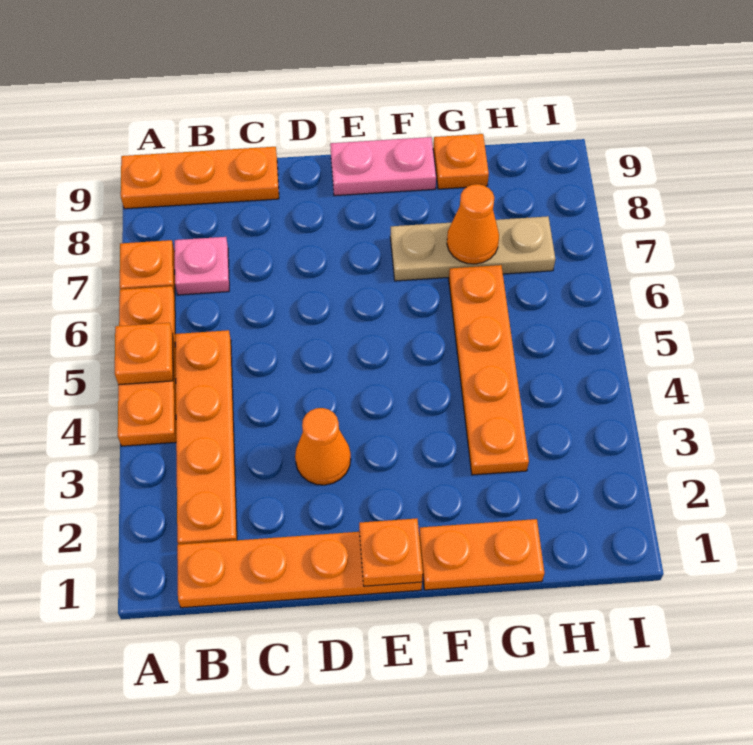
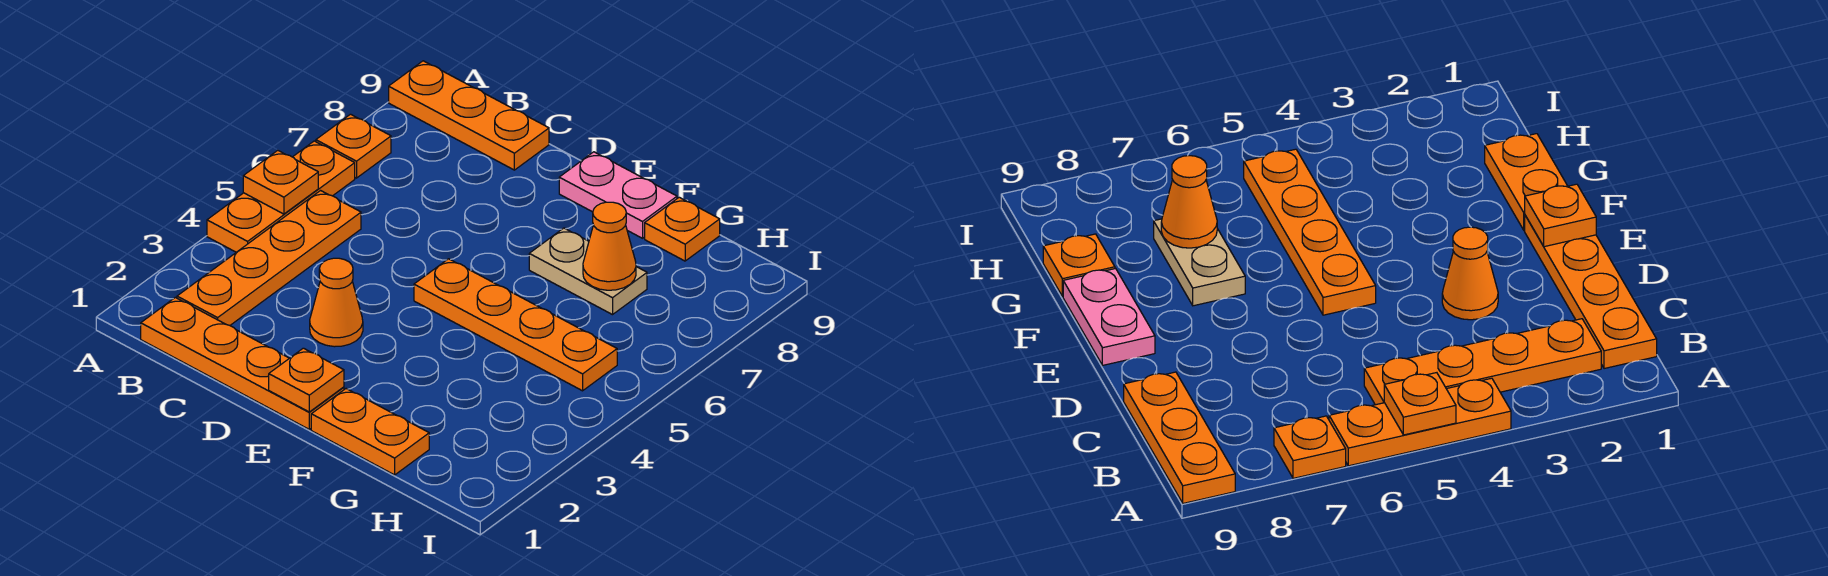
pink plate B7 level 1 -> none
tan plate F7:H7 level 1 -> tan plate F7:G7 level 1
orange plate G3:G6 level 1 -> orange plate E5:H5 level 1

